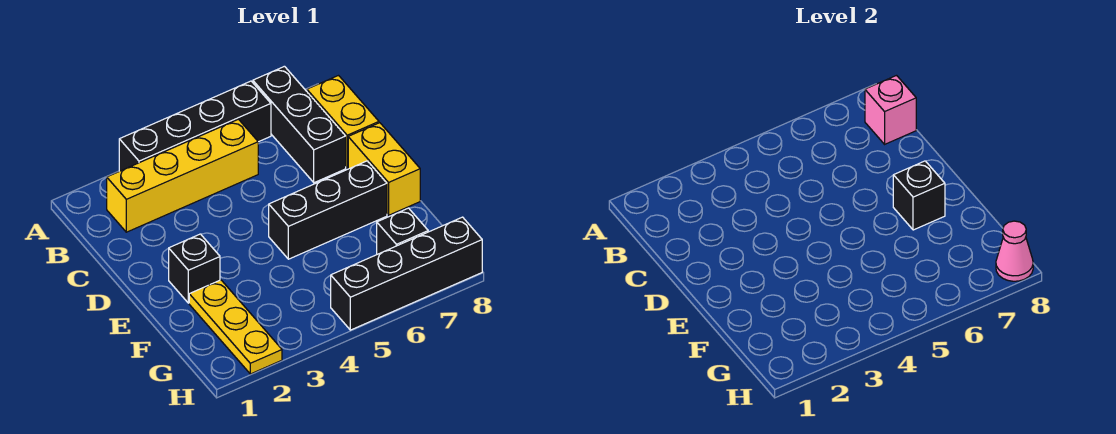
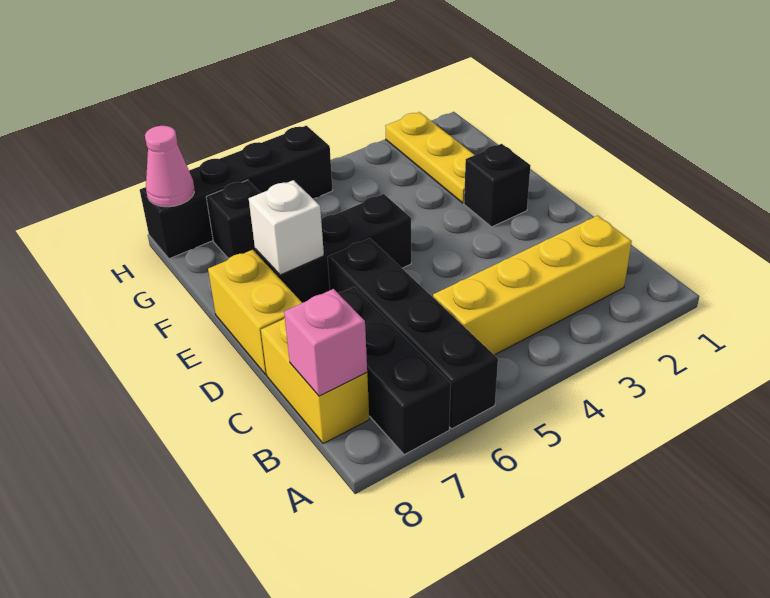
black brick A3:A6 level 1 -> black brick A6:D6 level 1
black brick E7 level 2 -> white brick E7 level 2

